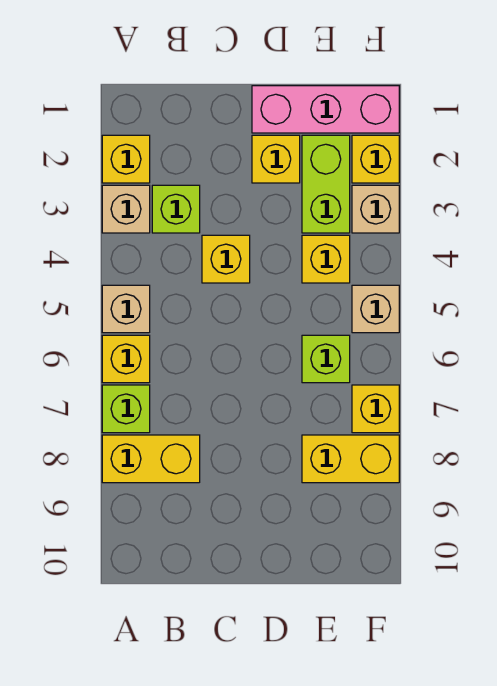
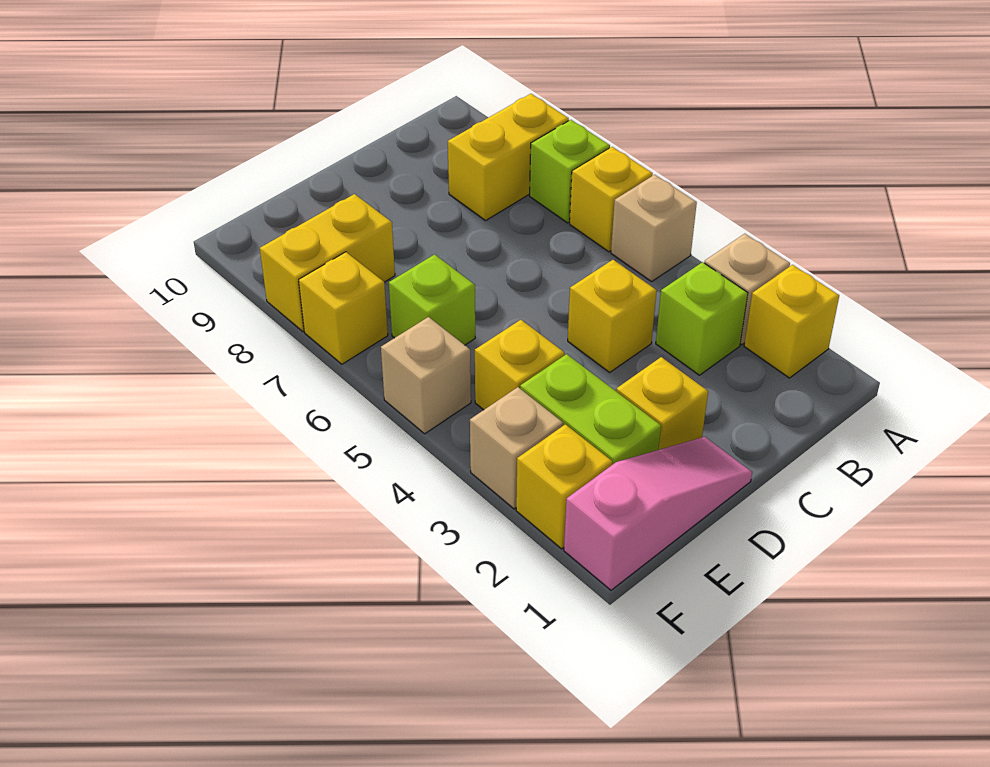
pink brick D1:F1 level 1 -> pink slope D1:F1 level 1 top F

